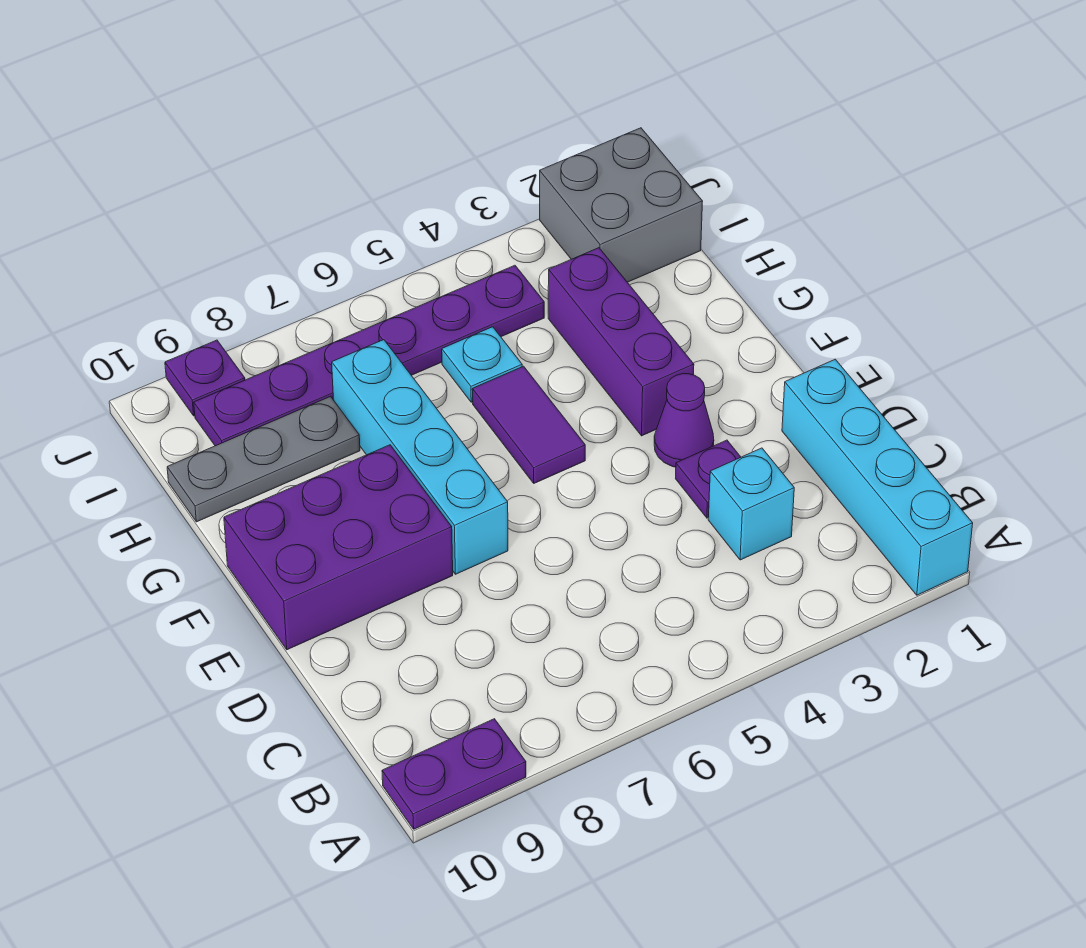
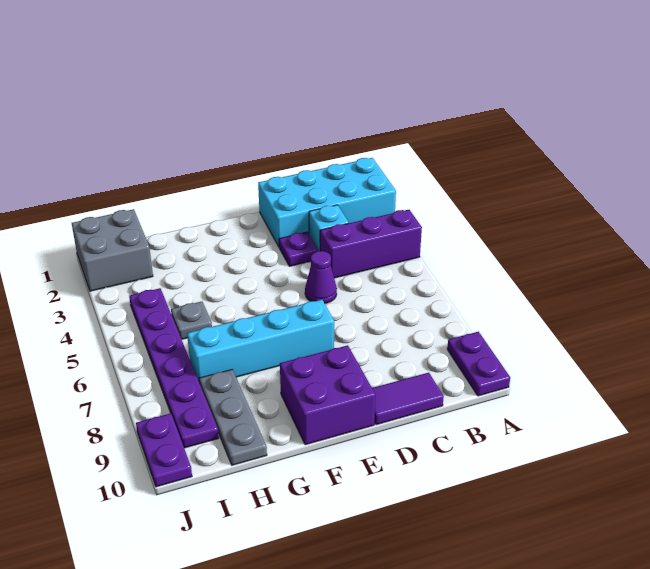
cyan brick A1:D1 level 1 -> cyan brick A1:D2 level 1
purple cone E3 level 1 -> purple cone D5 level 1
purple brick E8:F10 level 1 -> purple brick E9:F10 level 1
purple brick F3:H3 level 1 -> purple brick A4:C4 level 1
purple tile F5:G5 level 1 -> purple tile C10:D10 level 1
cyan plate H5 level 1 -> grey plate H5 level 1
purple plate J9 level 1 -> purple plate J9:J10 level 1

